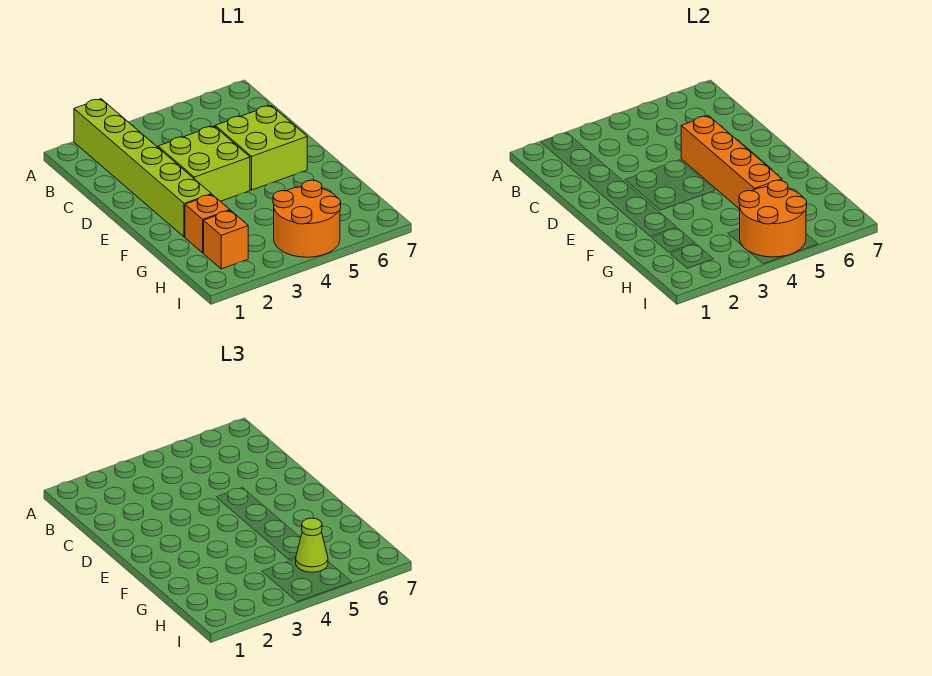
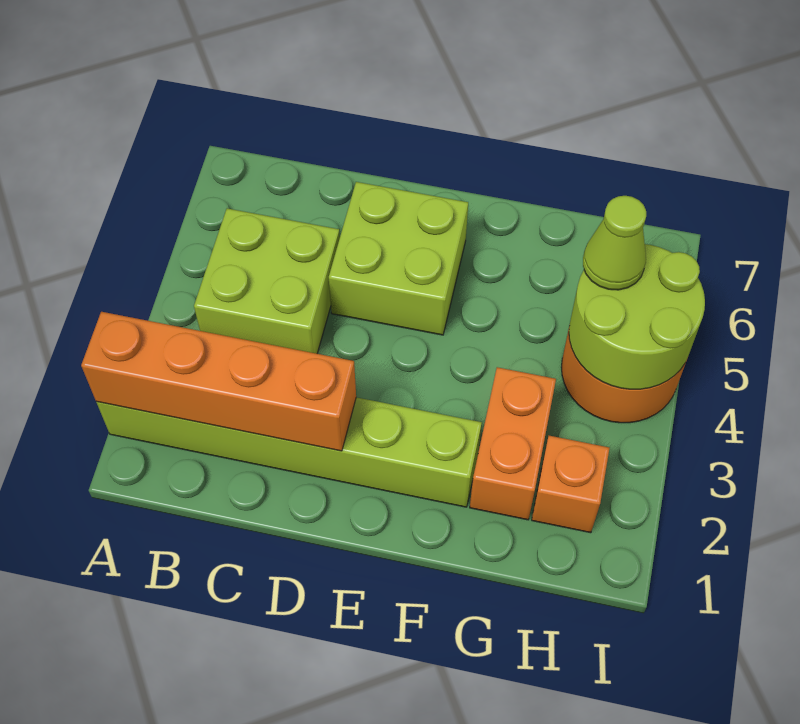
lime brick D3:E4 level 1 -> lime brick B4:C5 level 1
orange brick D5:G5 level 2 -> orange brick A2:D2 level 2
orange brick G2 level 1 -> orange brick G2:G3 level 1
orange round brick H4:I5 level 2 -> lime round brick H4:I5 level 2

